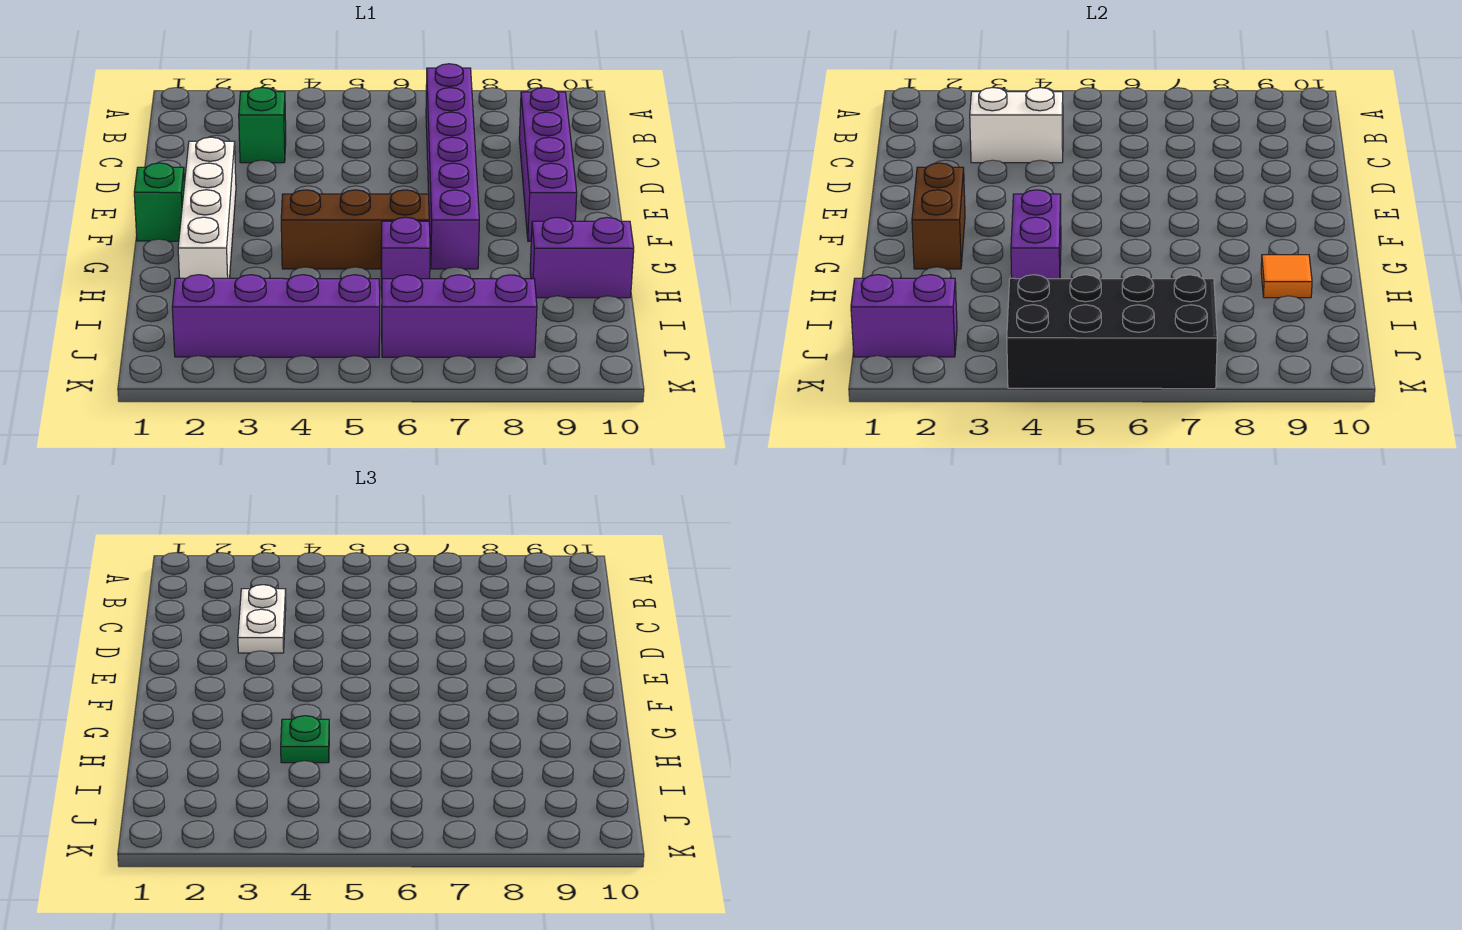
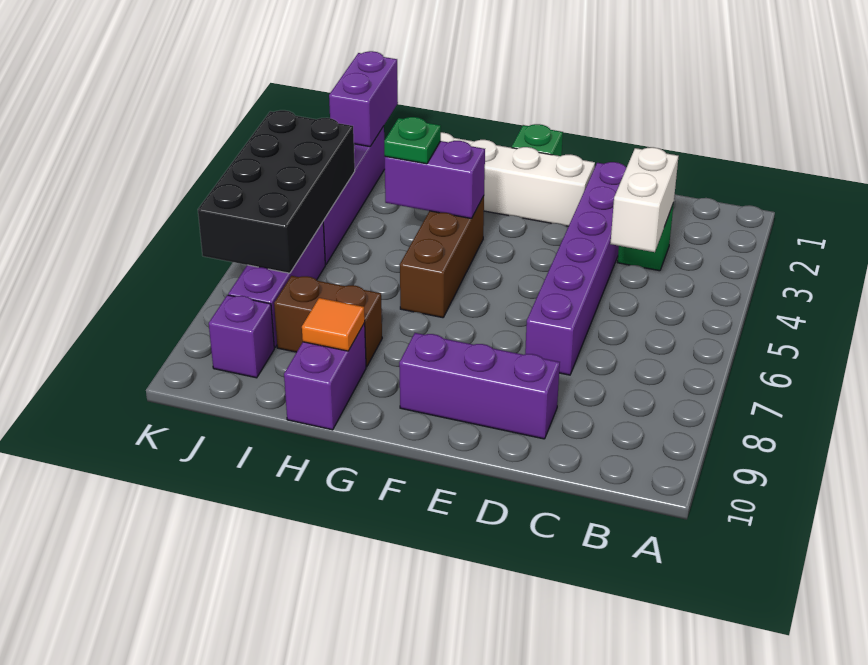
purple brick B7:G7 level 1 -> purple brick D2:D7 level 1
white plate C3:D3 level 3 -> none
purple brick C9:F9 level 1 -> purple brick D9:F9 level 1
brown brick F2:G2 level 2 -> brown brick H8:I8 level 1
purple brick H6 level 1 -> purple brick J9 level 1

